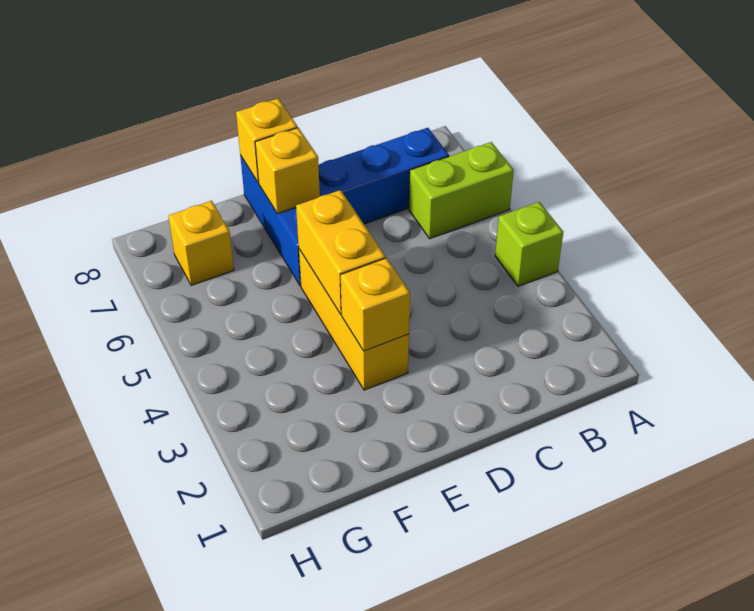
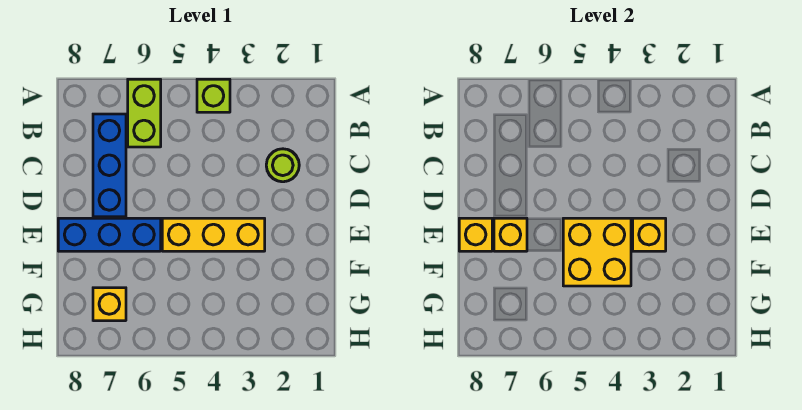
none -> lime round brick C2 level 1
yellow brick E4:E5 level 2 -> yellow brick E4:F5 level 2

